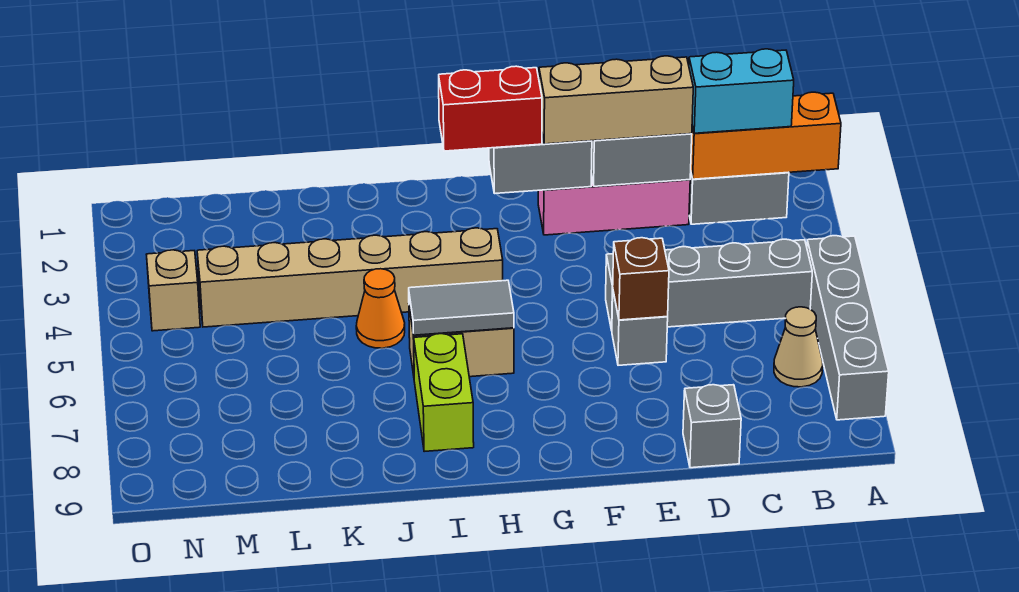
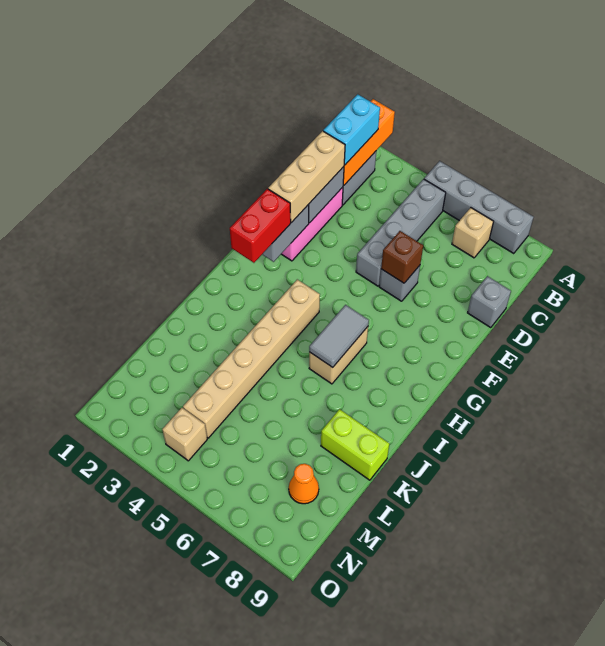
tan cone B7 level 1 -> tan brick B7 level 1
lime brick I7:I8 level 1 -> lime brick K8:K9 level 1
orange cone J5 level 1 -> orange cone M8 level 1

